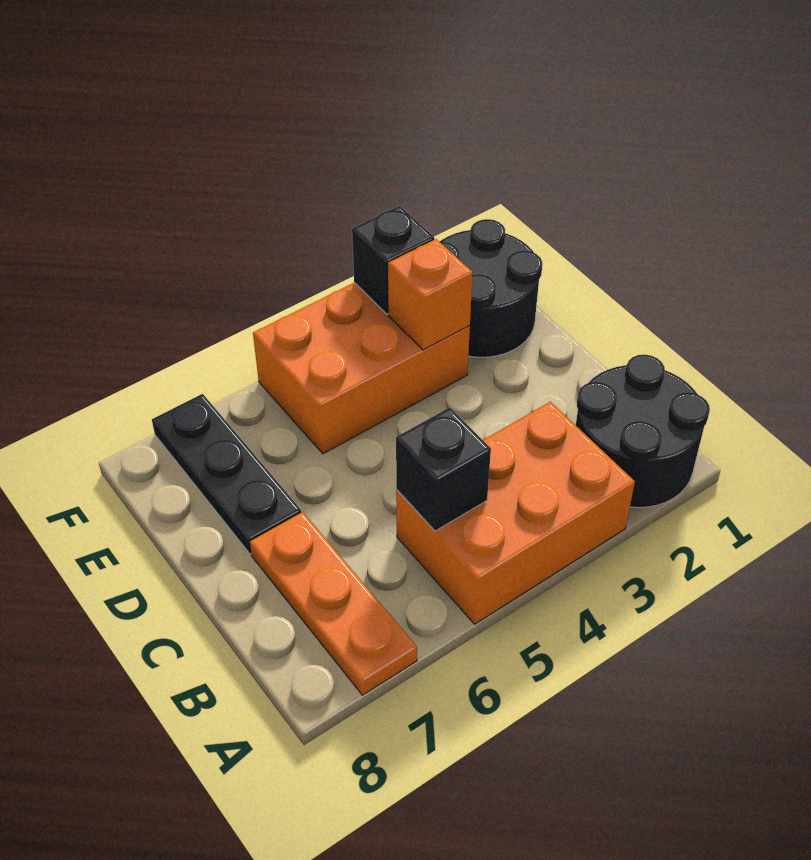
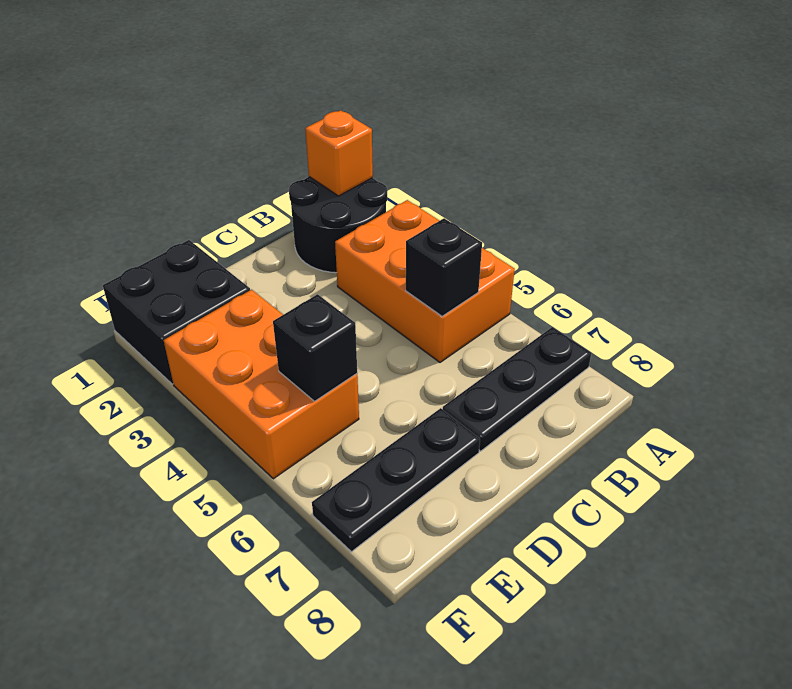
orange plate A7:C7 level 1 -> black plate A7:C7 level 1
black round brick E1:F2 level 1 -> black brick E1:F2 level 1
orange brick E3 level 2 -> orange brick A1 level 2
black brick F3 level 2 -> black brick E5 level 2

